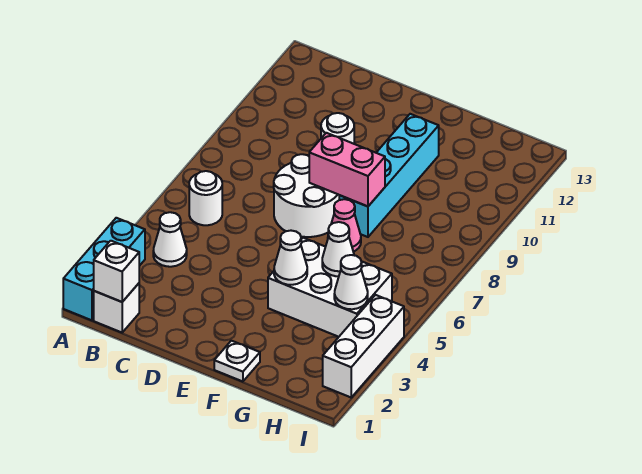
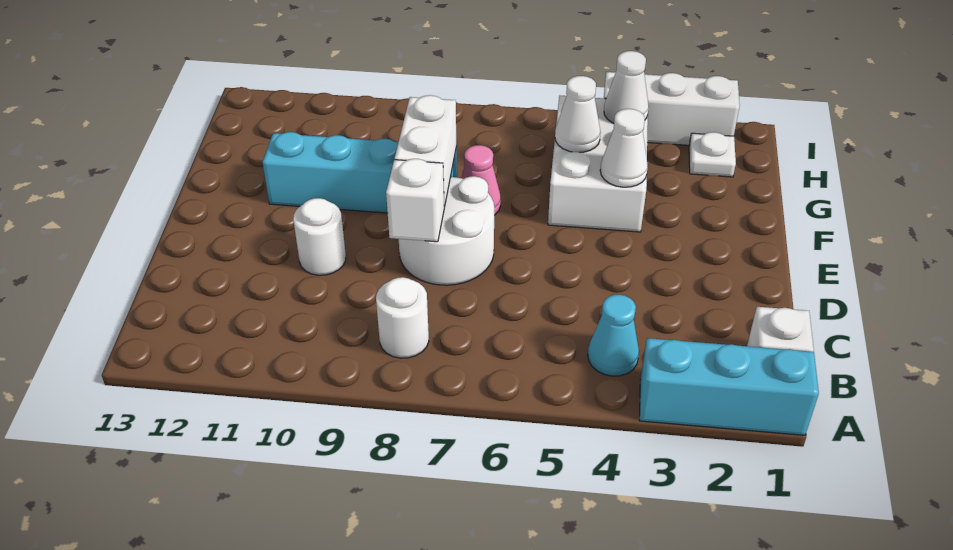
white brick B1 level 2 -> white brick D8 level 2
white cone B4 level 1 -> cyan cone B4 level 1
white round brick B6 level 1 -> white round brick B8 level 1
pink brick E8:F8 level 2 -> white brick E8:F8 level 2
white plate F1 level 1 -> white plate H2 level 1

